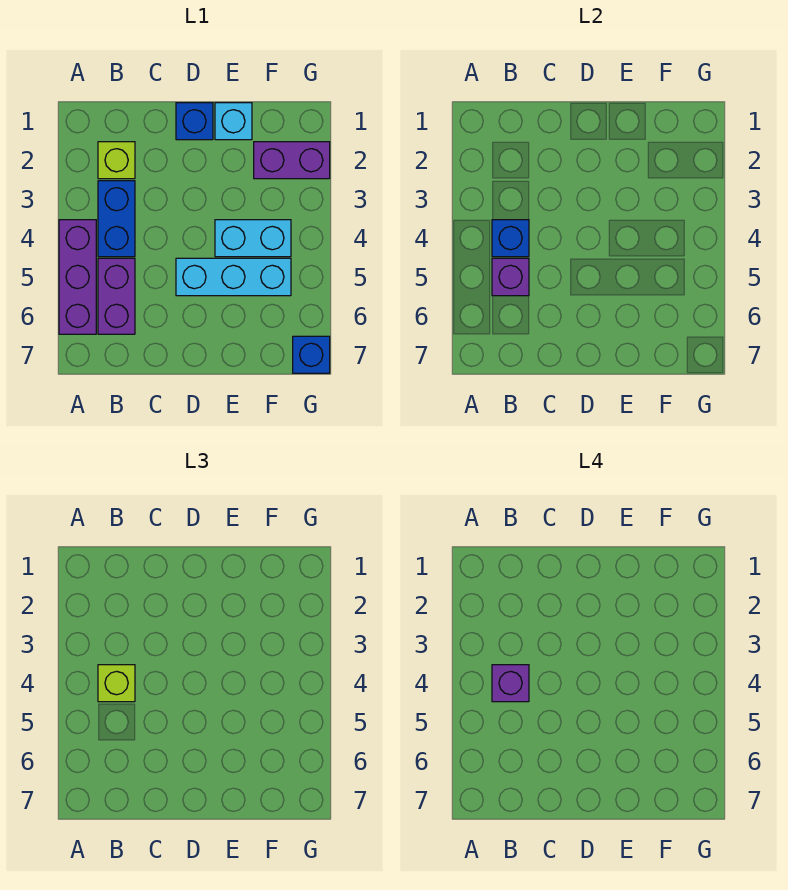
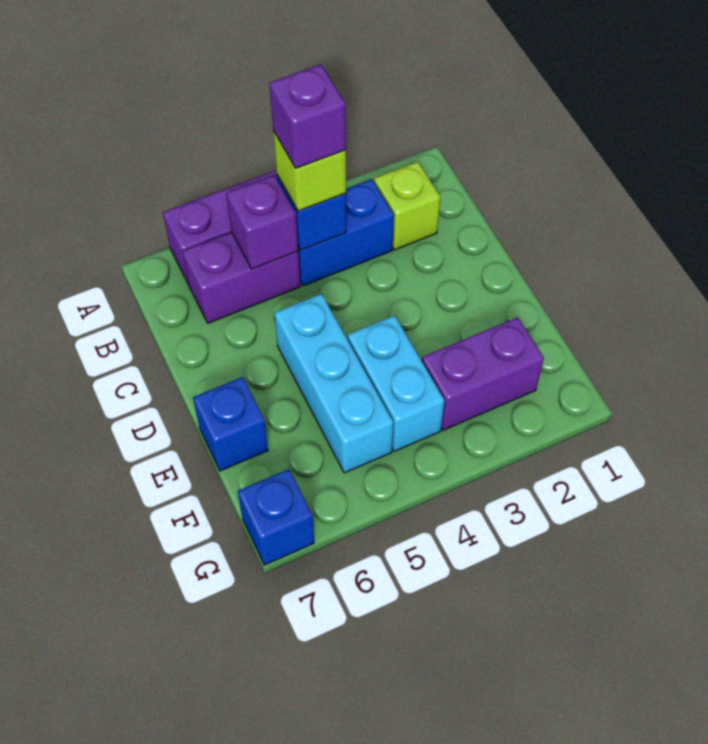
blue brick D1 level 1 -> blue brick E7 level 1
cyan brick E1 level 1 -> none
purple brick F2:G2 level 1 -> purple brick F2:F3 level 1

